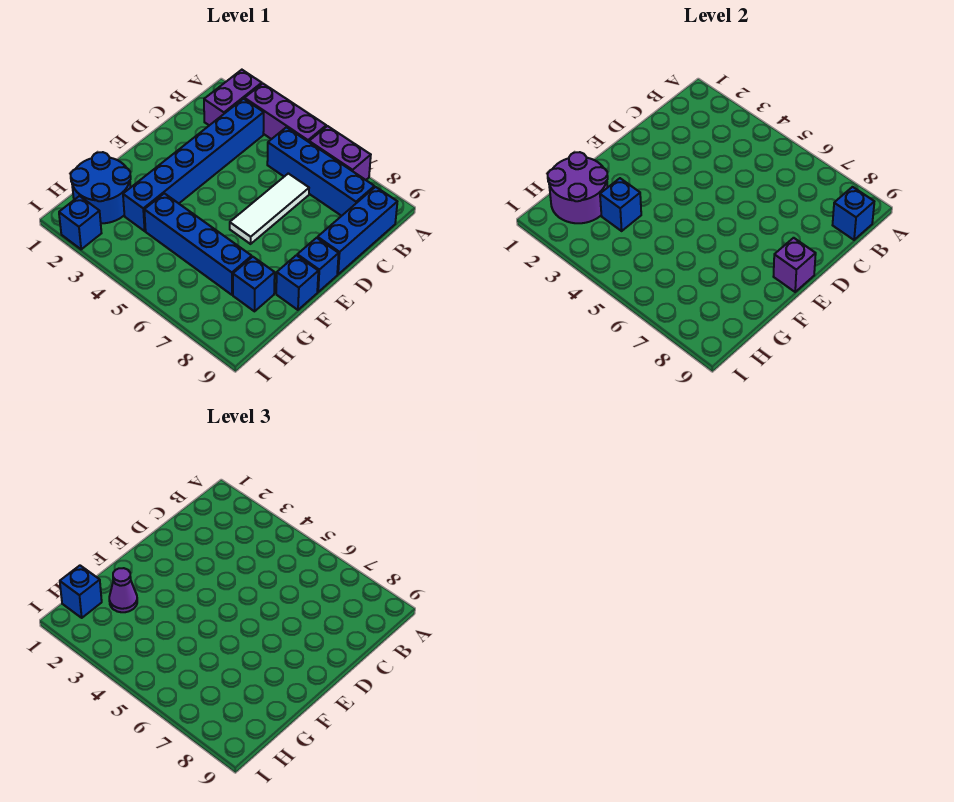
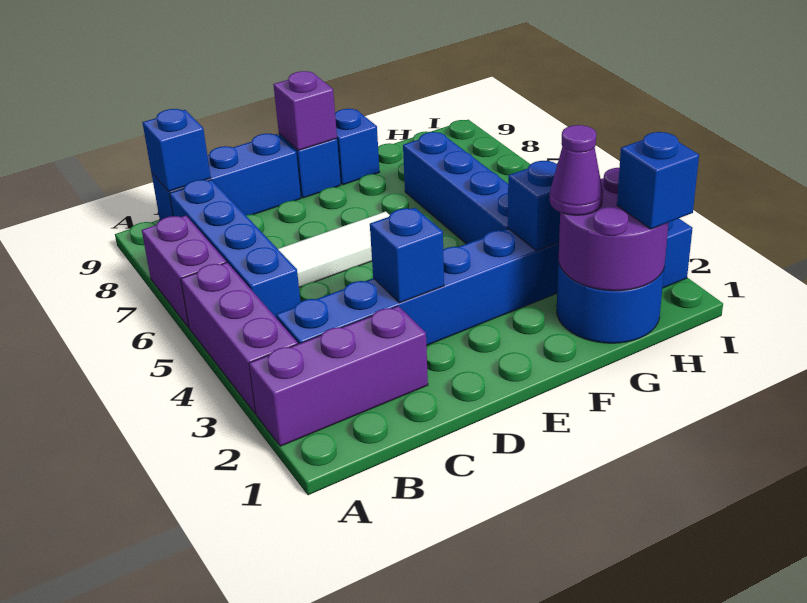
purple brick A2:B2 level 1 -> purple brick A2:C2 level 1
blue brick G8 level 1 -> blue brick D3 level 2

